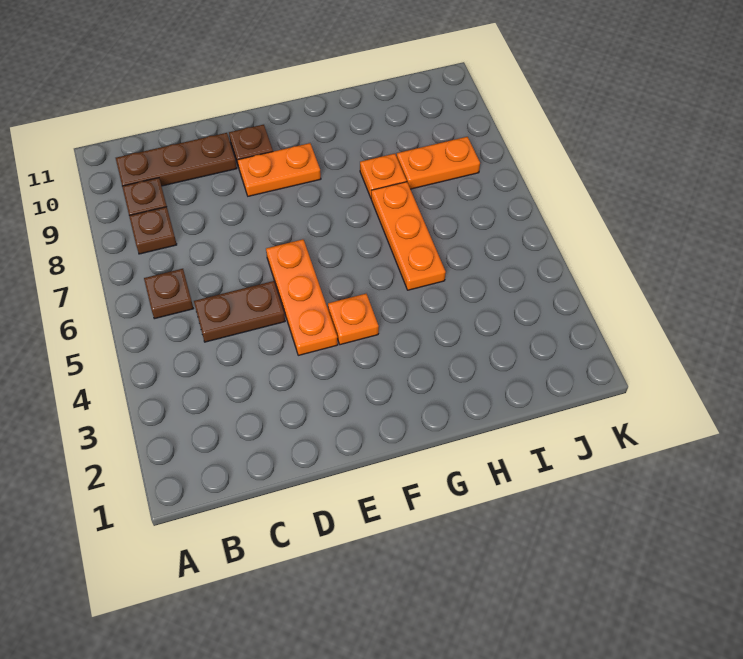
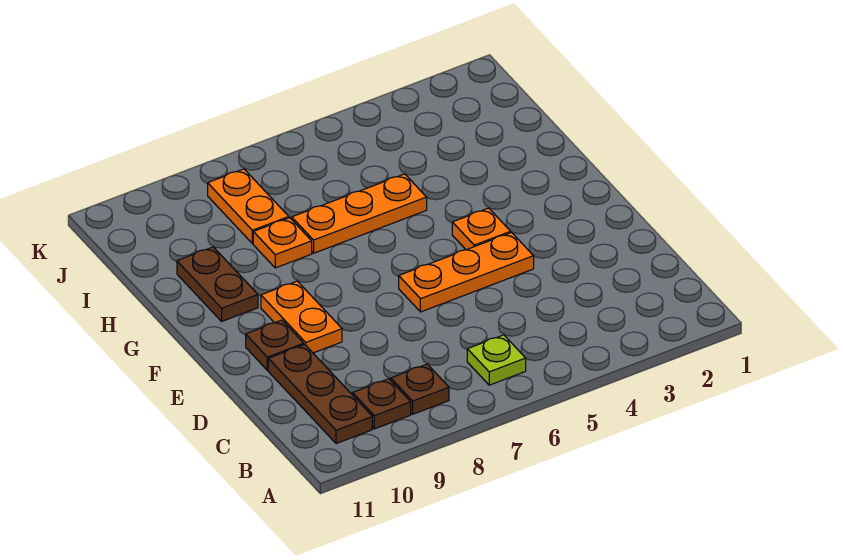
brown plate B6 level 1 -> lime plate B6 level 1
brown plate C5:D5 level 1 -> brown plate G10:H10 level 1

